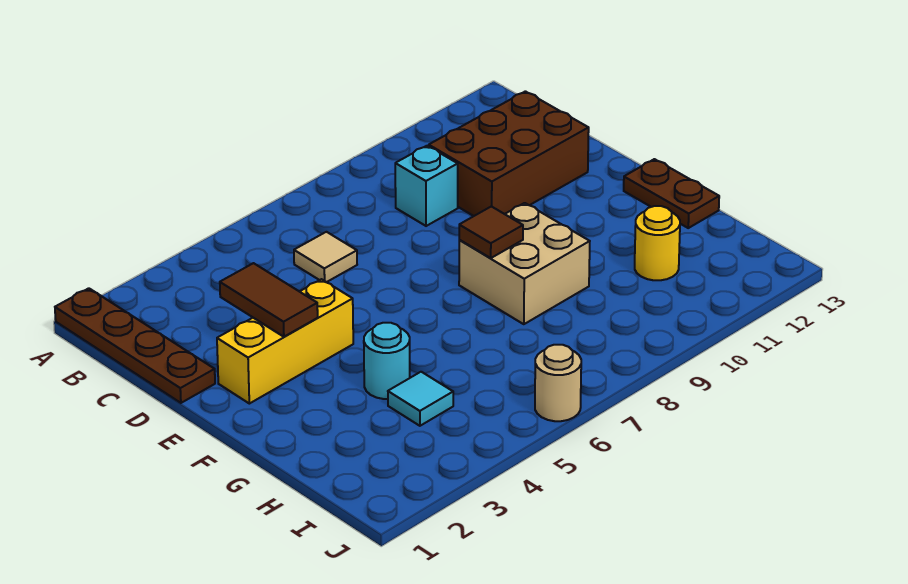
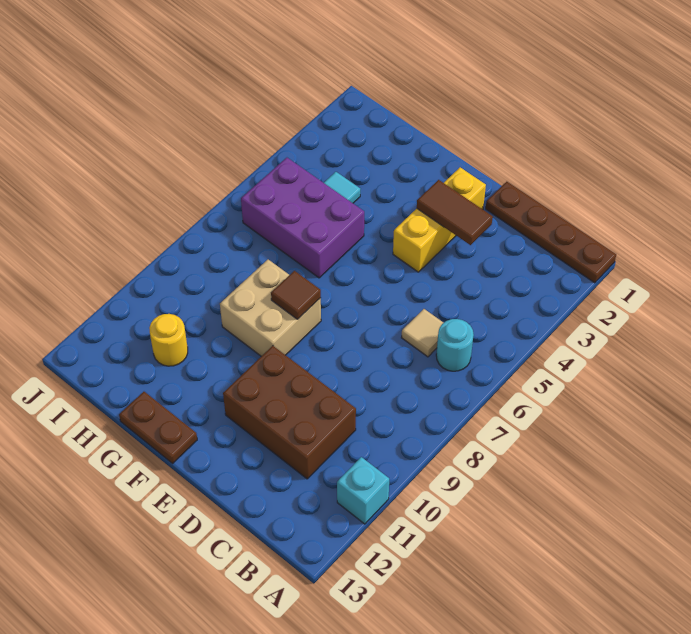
cyan brick C9 level 1 -> cyan brick A11 level 1
brown brick C10:D12 level 1 -> brown brick C10:E11 level 1
cyan round brick G4 level 1 -> cyan round brick B6 level 1
none -> purple brick G5:I6 level 1
tan round brick J6 level 1 -> none

